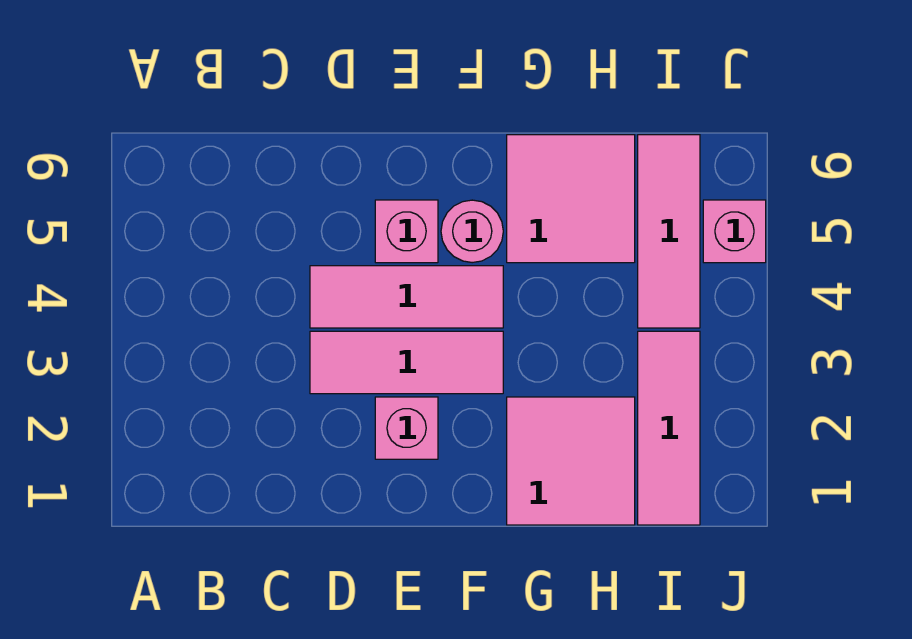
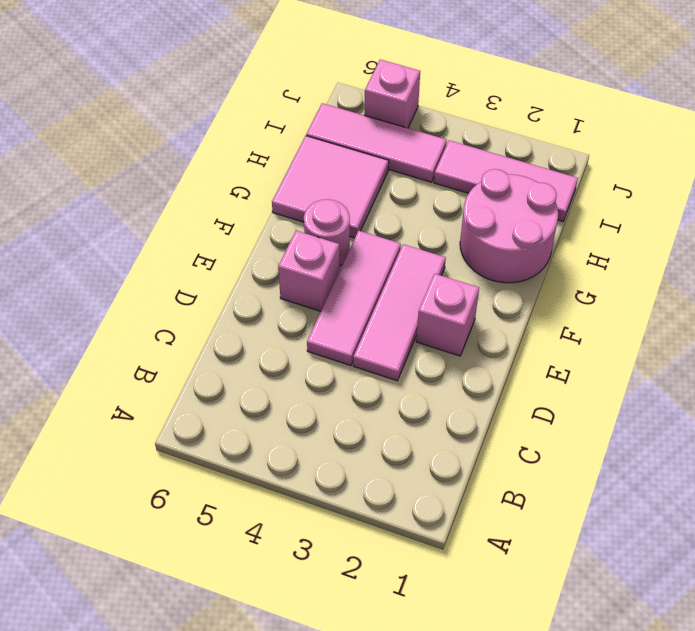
pink tile G1:H2 level 1 -> pink round brick G1:H2 level 1

